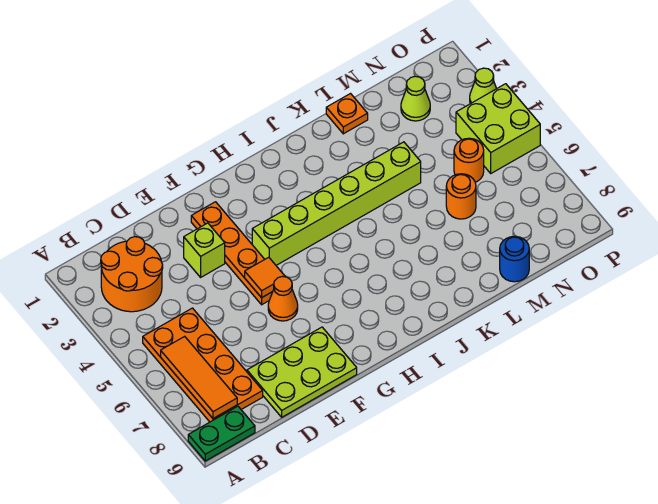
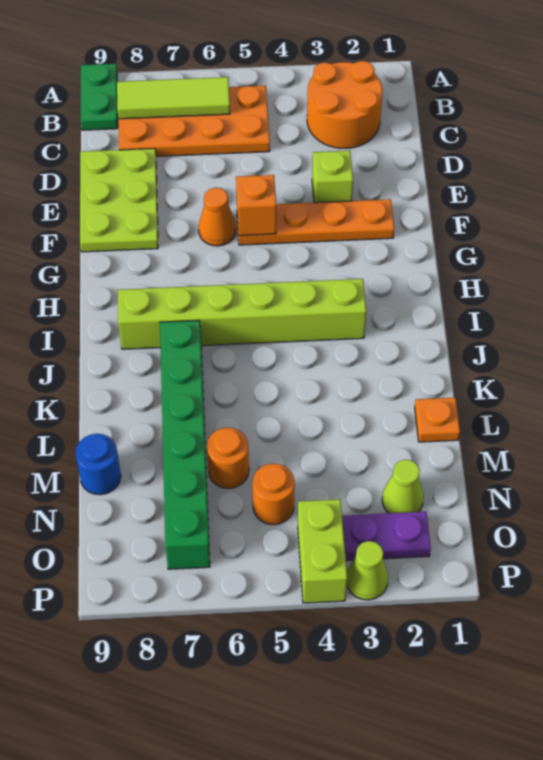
orange tile B6:B8 level 2 -> lime tile B6:B8 level 2
orange tile F5 level 2 -> orange brick F5 level 2
lime brick G4:L4 level 1 -> lime brick I3:I8 level 1
none -> green brick J7:O7 level 1
none -> purple plate O2:O3 level 1
lime brick O4:P5 level 1 -> lime brick O4:P4 level 1

